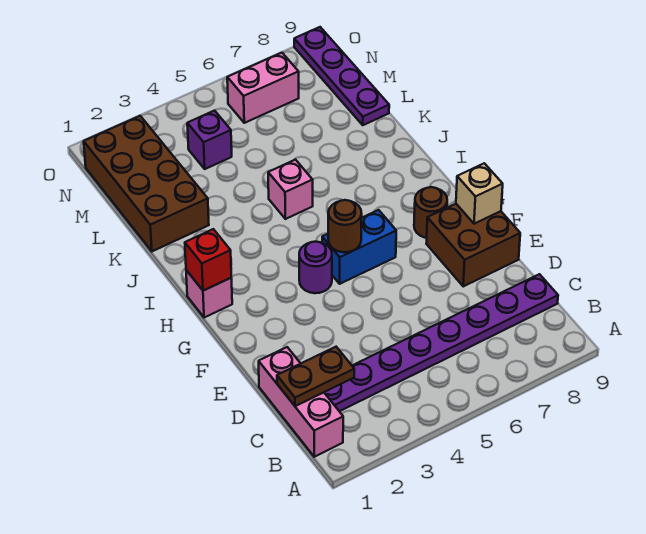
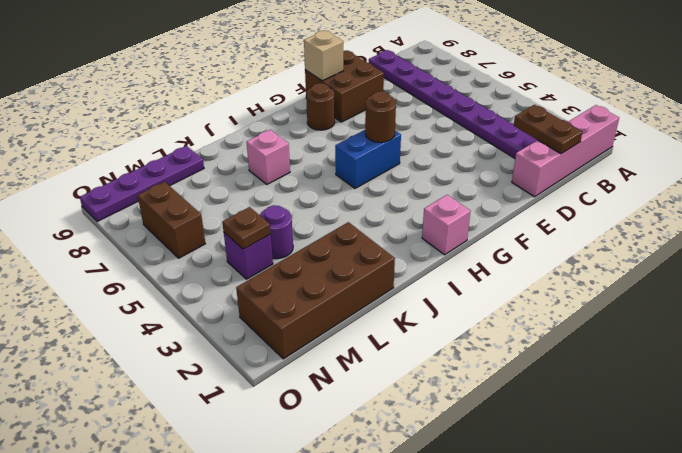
pink brick B1:D1 level 1 -> pink brick A1:D1 level 1
purple round brick G4 level 1 -> purple round brick L4 level 1
blue brick G5:G6 level 1 -> blue brick G5:H5 level 1
red brick H1 level 2 -> none
pink brick J5 level 1 -> pink brick J7 level 1
none -> brown plate M4 level 2
pink brick N6:N7 level 1 -> brown brick N6:N7 level 1

